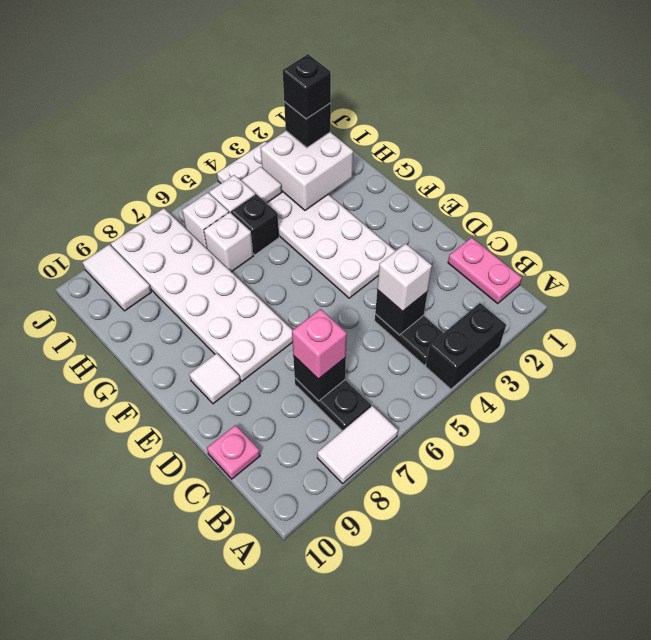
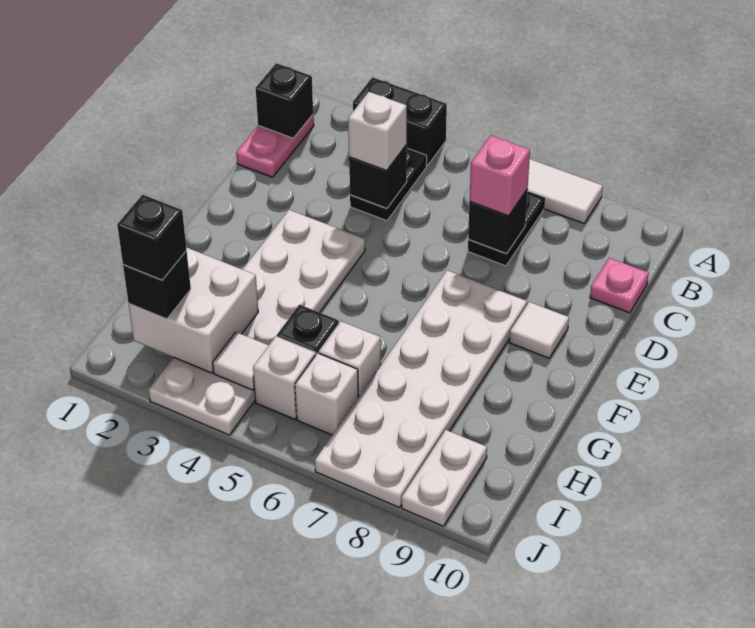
none -> black brick B1 level 2
white tile I9:J9 level 1 -> white plate I9:J9 level 1

